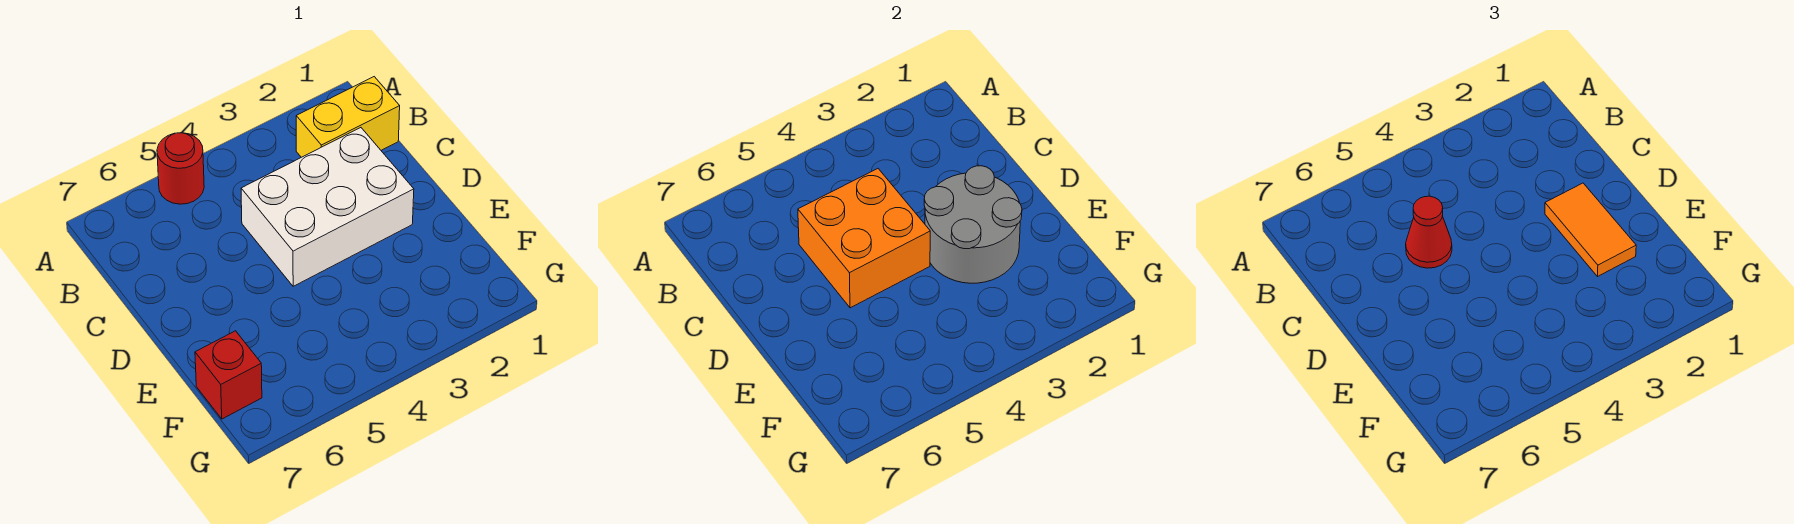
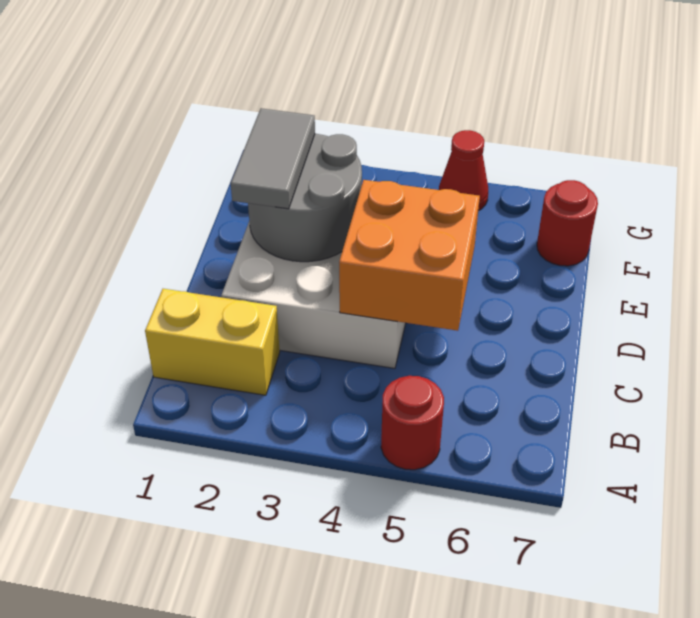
red cone C5 level 3 -> red cone G5 level 1
orange tile D2:E2 level 3 -> grey tile D2:E2 level 3
red brick F7 level 1 -> red round brick F7 level 1

